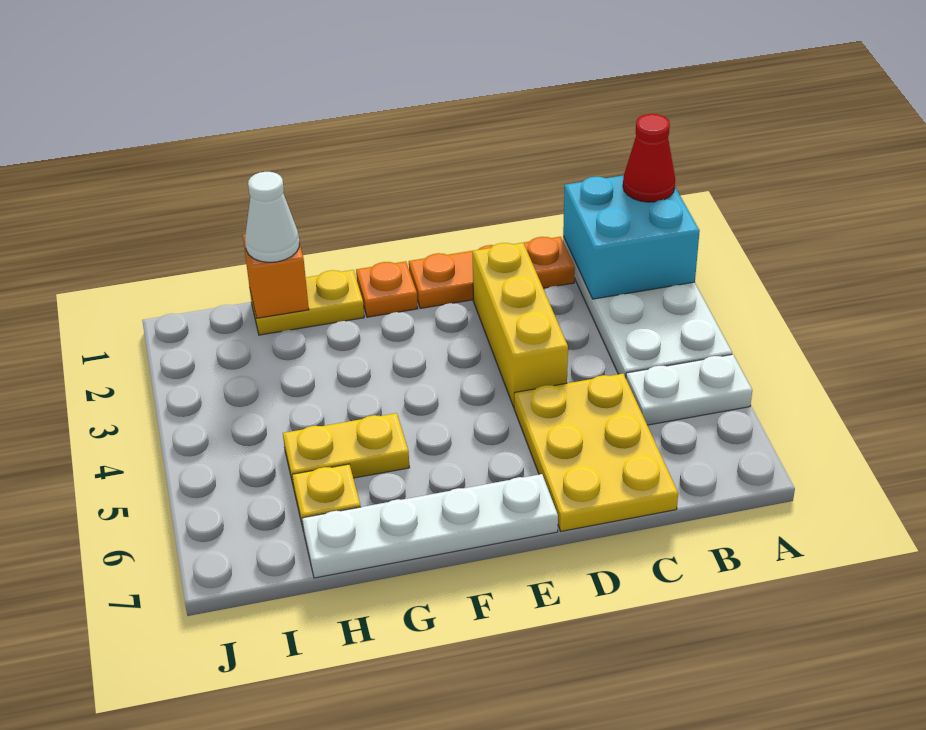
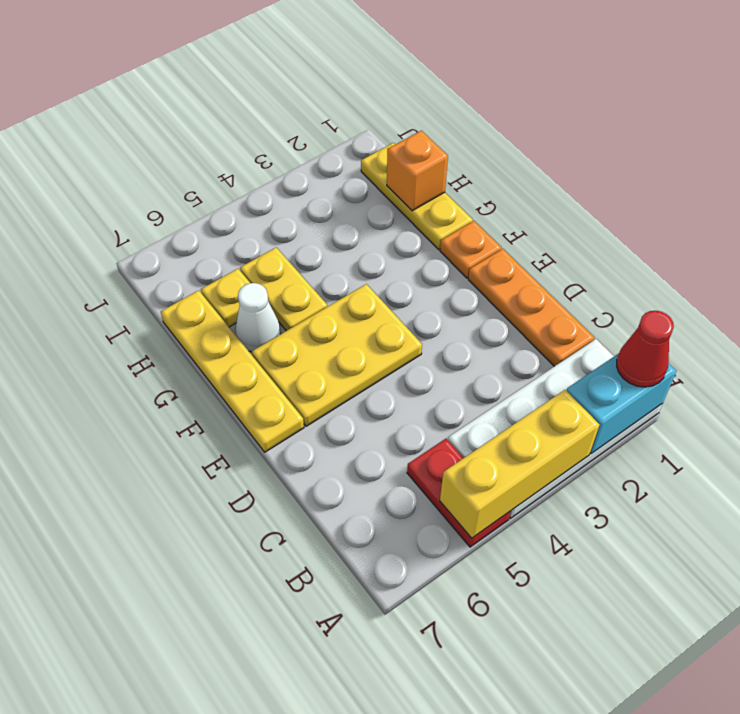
cyan brick A1:B2 level 2 -> cyan brick A1:A2 level 2
white plate A5:B5 level 1 -> red plate A5:B5 level 1
yellow plate C5:D7 level 1 -> yellow plate E4:F6 level 1
yellow brick D2:D4 level 1 -> yellow brick A3:A5 level 2
white plate E7:H7 level 1 -> yellow plate E7:H7 level 1
yellow plate G1:H1 level 1 -> yellow plate G1:I1 level 1
white cone H1 level 3 -> white cone G6 level 1

